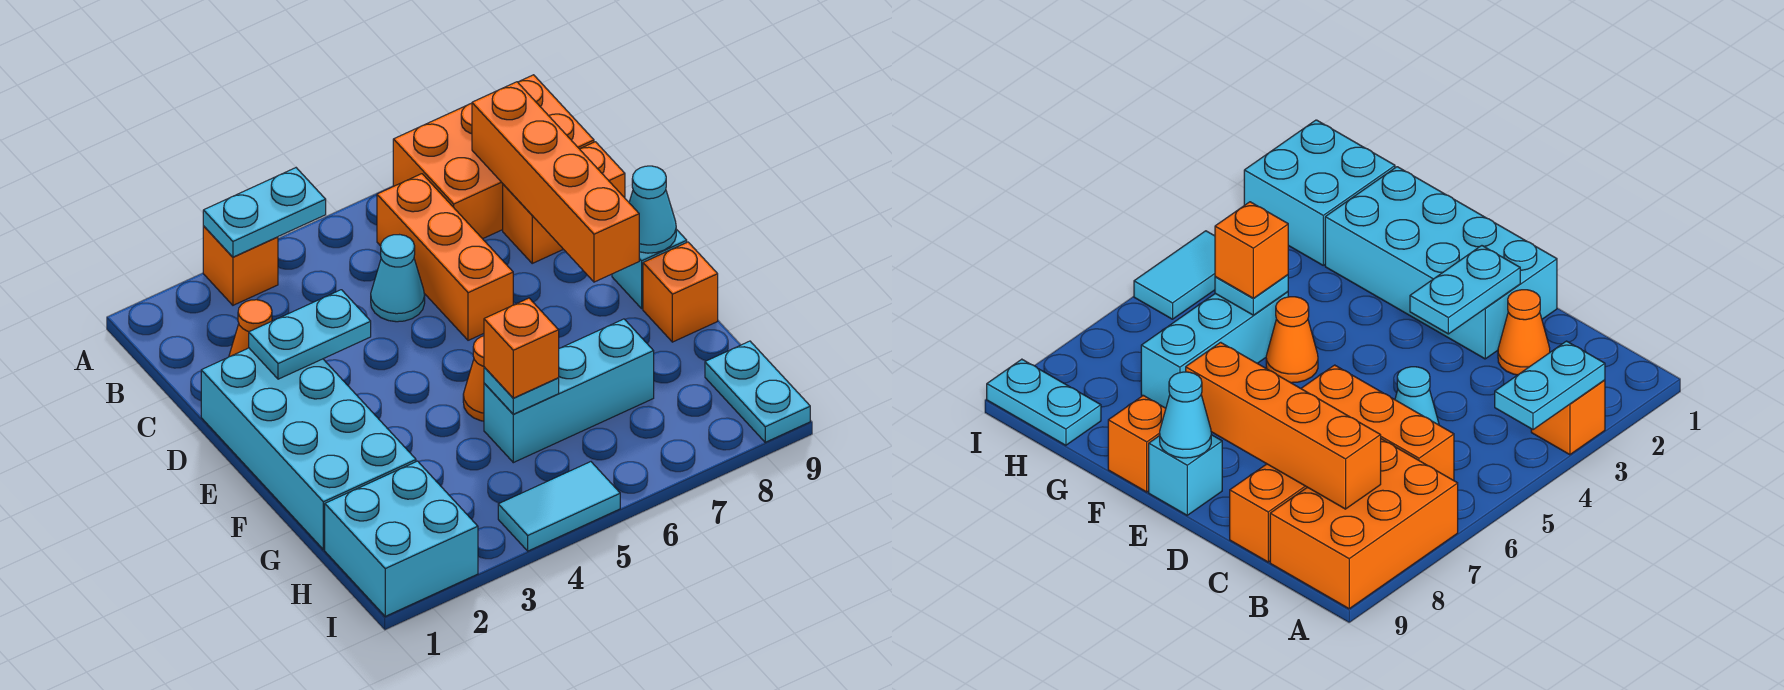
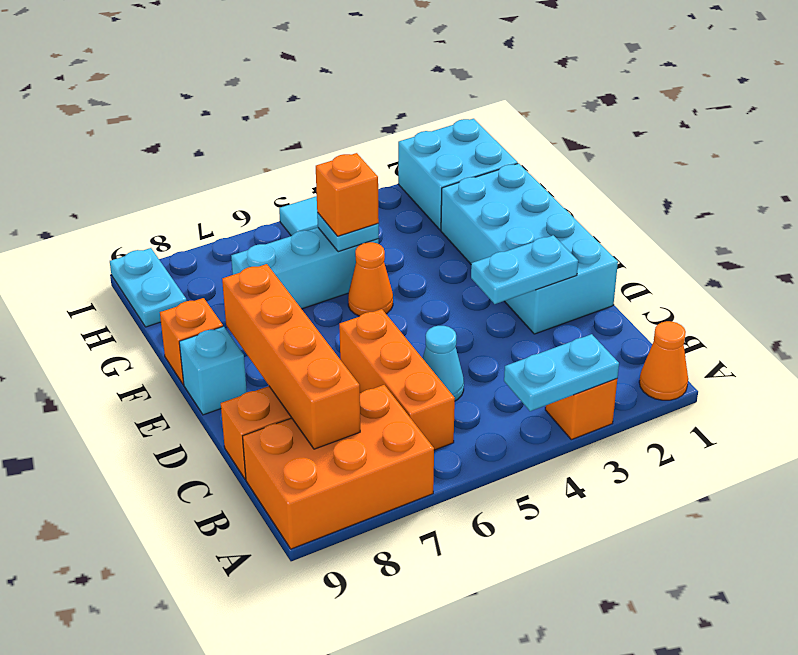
orange cone C2 level 1 -> orange cone A1 level 1
cyan cone E9 level 2 -> none

